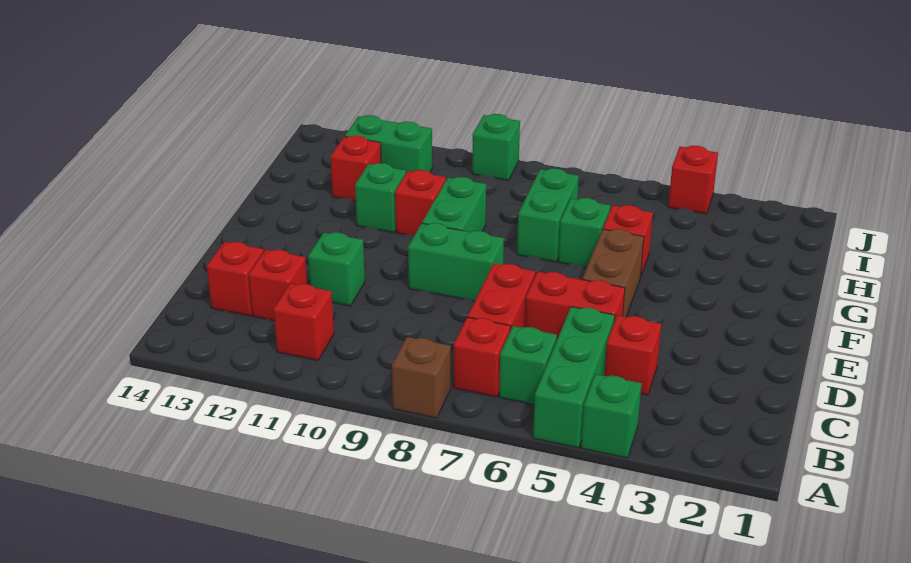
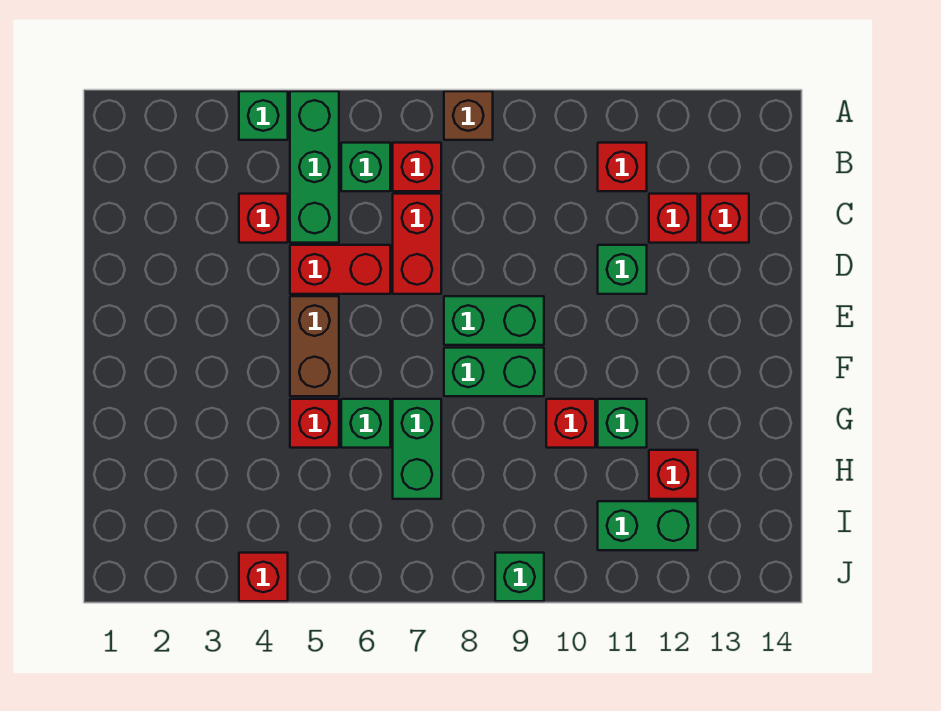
green brick F9:G9 level 1 -> green brick F8:F9 level 1

